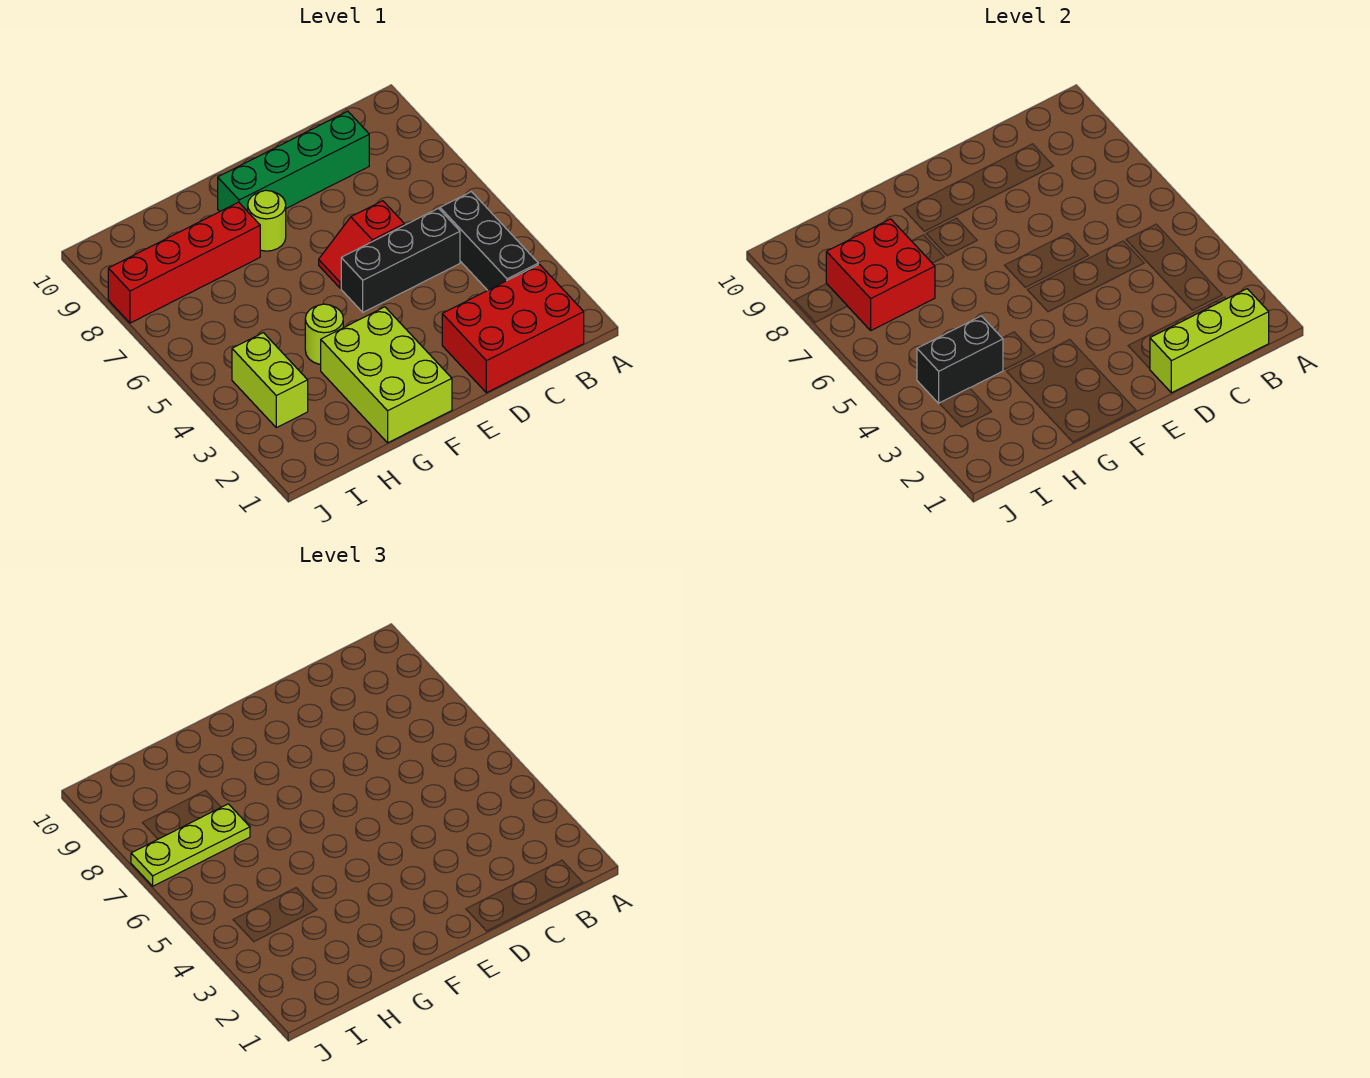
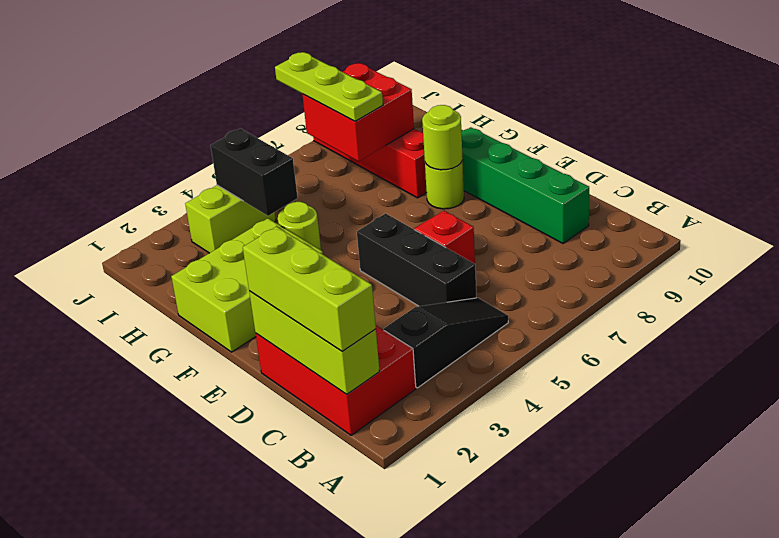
none -> lime brick B1:D1 level 3
black brick B3:B5 level 1 -> black slope B3:B5 level 1 top 3
none -> lime round brick F8 level 2

